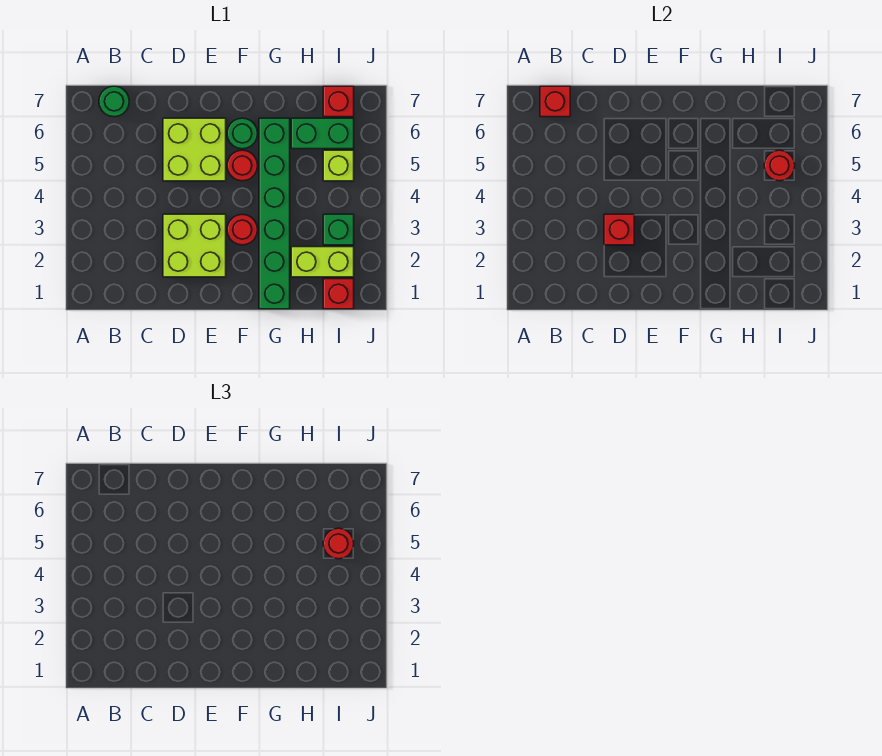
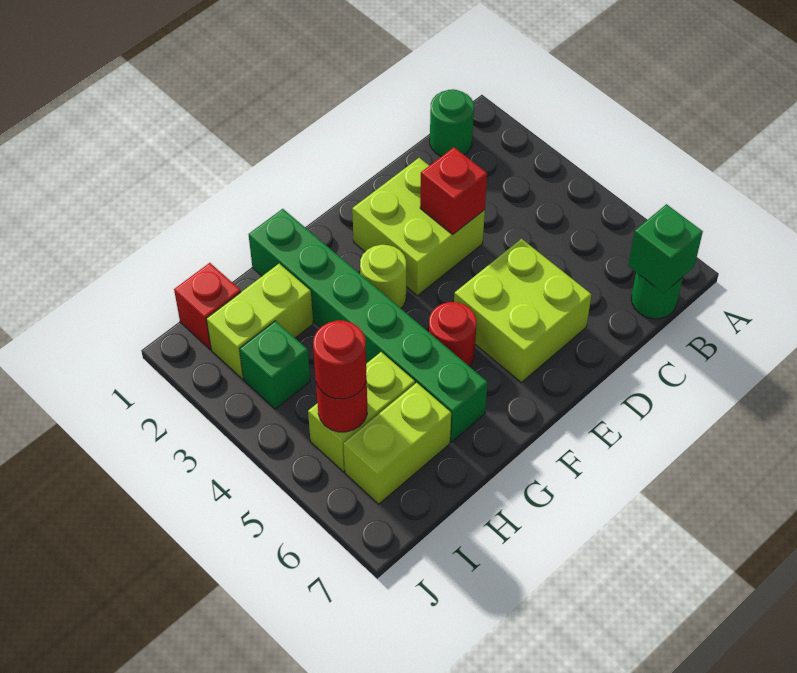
red brick B7 level 2 -> green brick B7 level 2
red round brick F3 level 1 -> lime round brick F3 level 1
green round brick F6 level 1 -> green round brick B1 level 1
green brick H6:I6 level 1 -> lime brick H6:I6 level 1
lime brick I5 level 1 -> lime brick H5:I5 level 1
red brick I7 level 1 -> none

